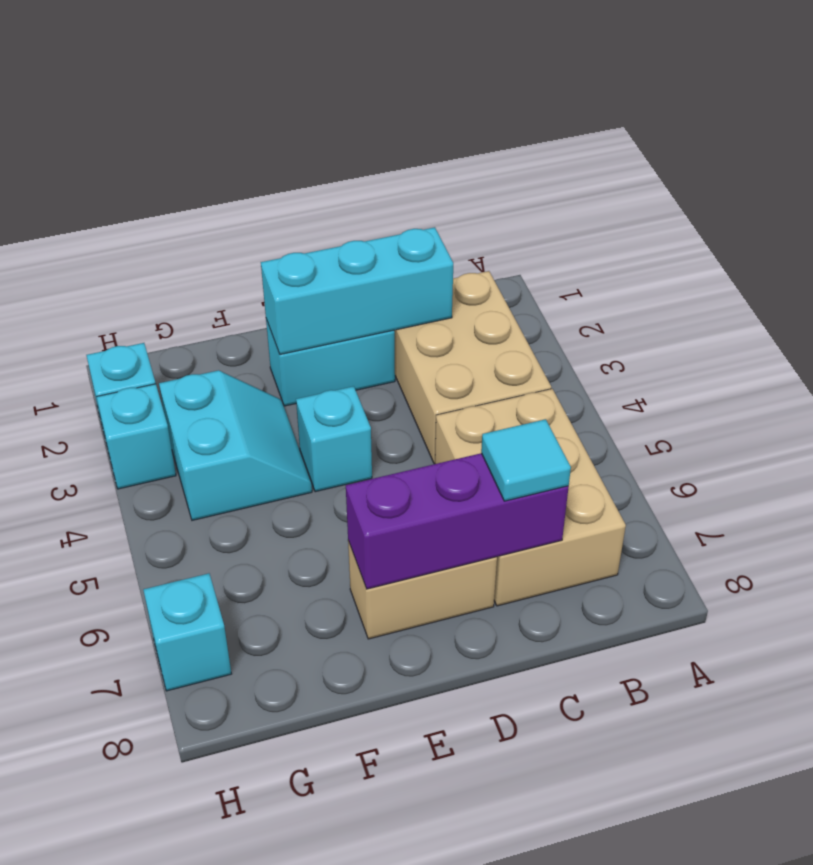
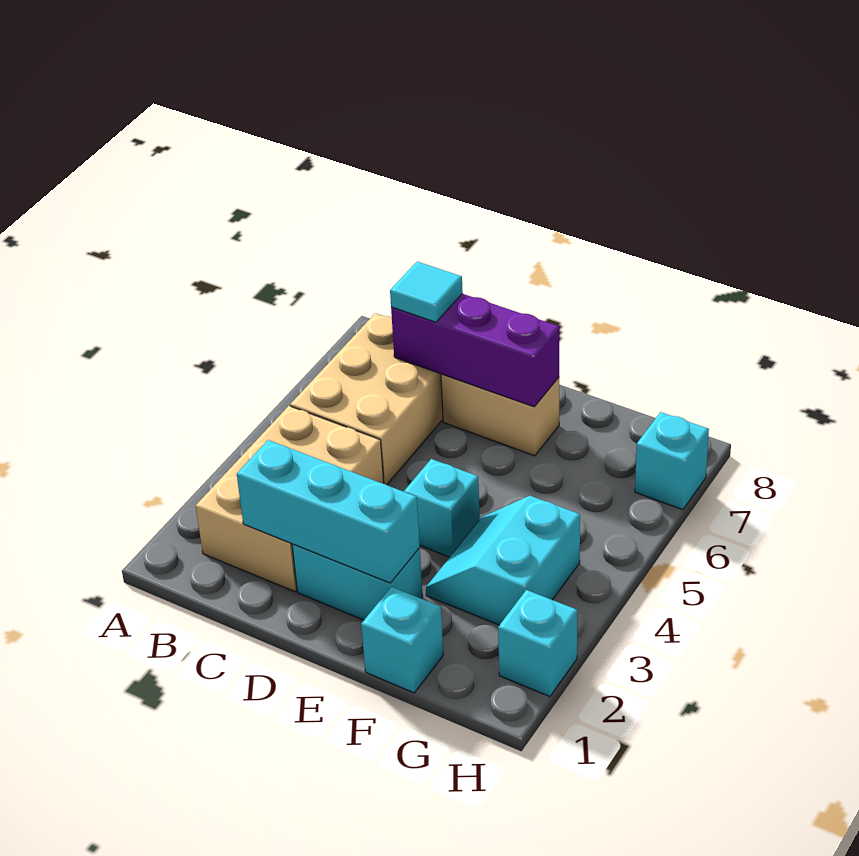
cyan brick H3 level 1 -> cyan brick F1 level 1

